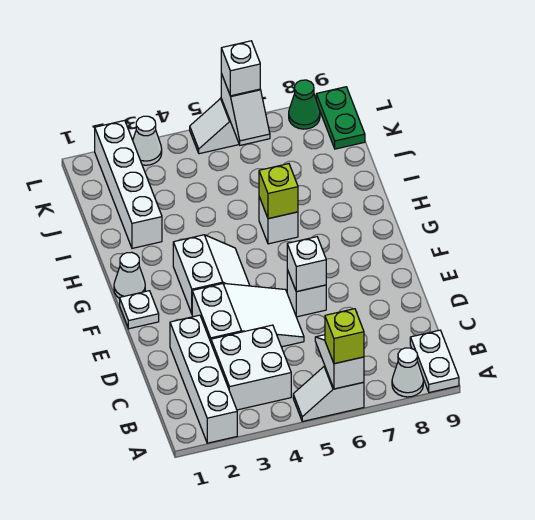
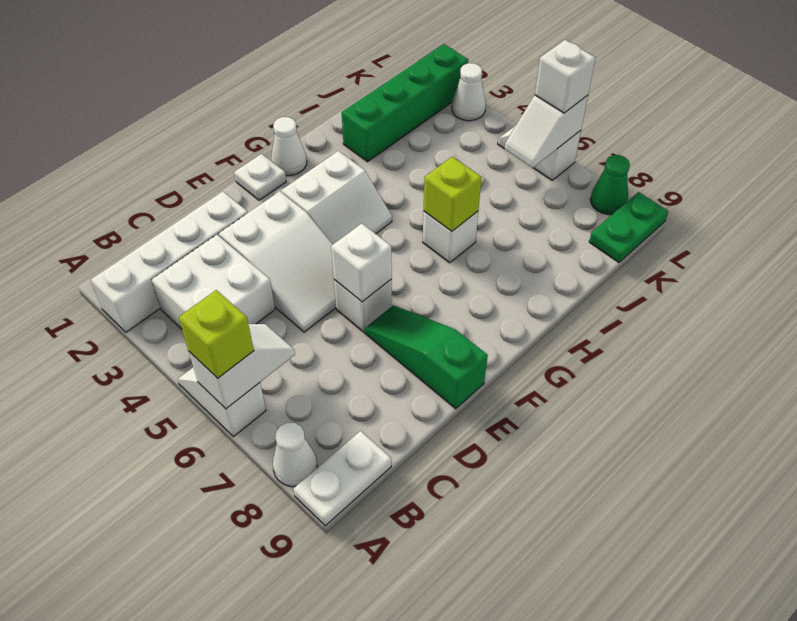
none -> green slope E7:E9 level 1 top 9
white brick I2:L2 level 1 -> green brick I2:L2 level 1

